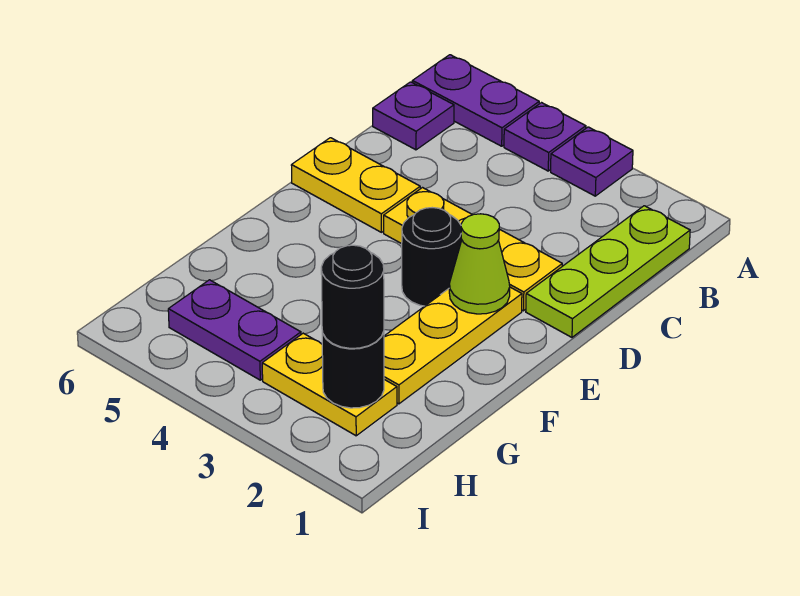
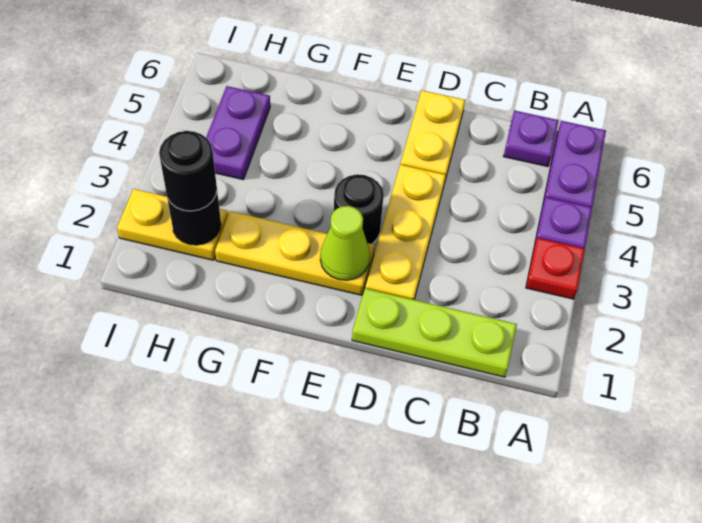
purple plate A3 level 1 -> red plate A3 level 1
yellow plate H2:H3 level 1 -> yellow plate H2:I2 level 1

